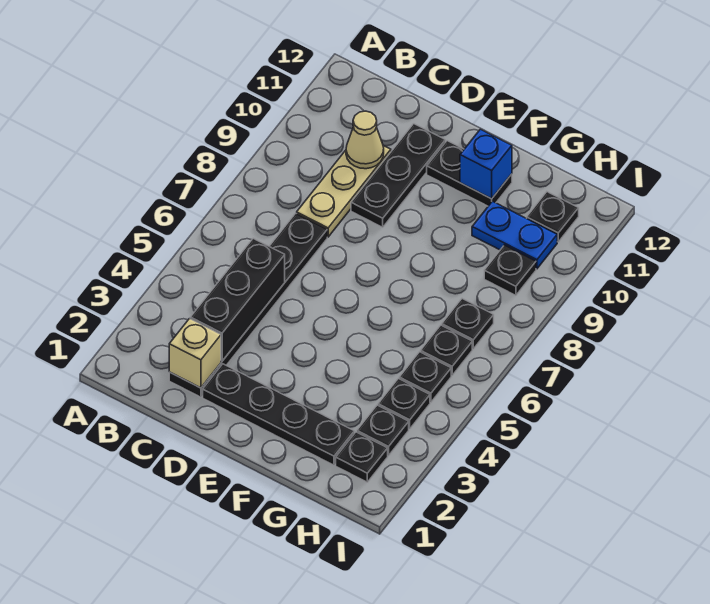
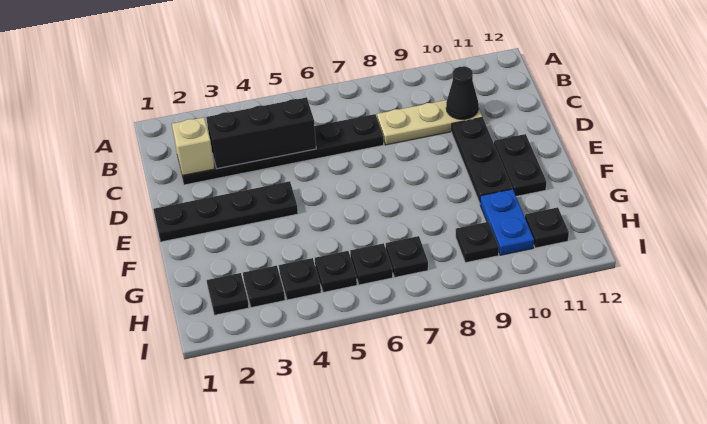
tan cone C10 level 2 -> black cone C10 level 2
black plate D2:G2 level 1 -> black plate E1:E4 level 1
black plate D9:D11 level 1 -> black plate D10:F10 level 1
blue brick F11 level 2 -> none

